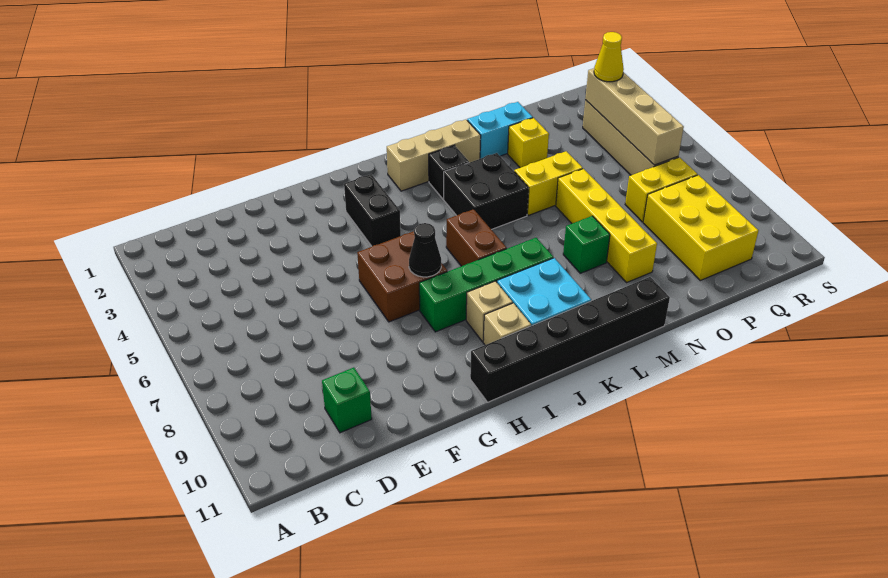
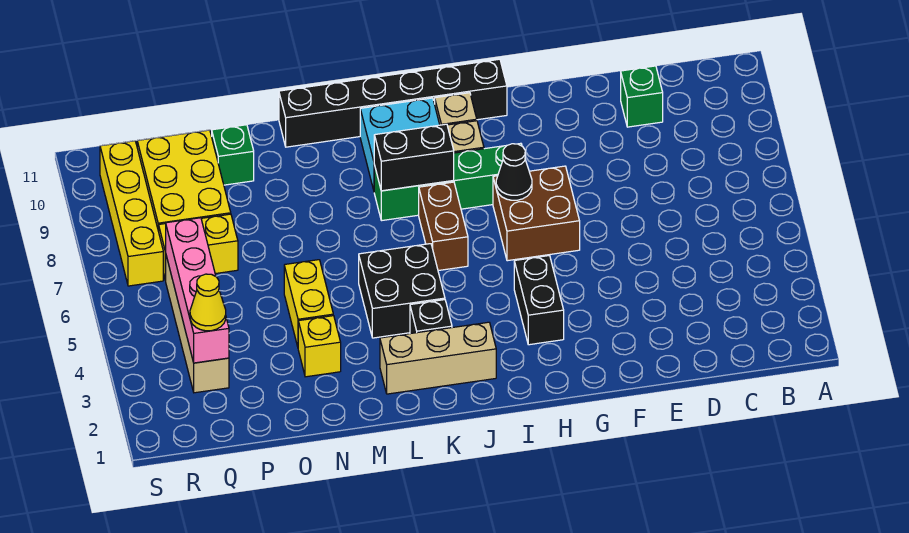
none -> black brick J8:K8 level 2
cyan brick M2:N2 level 1 -> none
yellow brick M5:N5 level 1 -> yellow brick N4:N5 level 1
green brick M8 level 1 -> green brick O10 level 1
yellow brick N6:N9 level 1 -> yellow brick R7:R10 level 1
tan brick Q3:Q6 level 2 -> pink brick Q3:Q6 level 2

